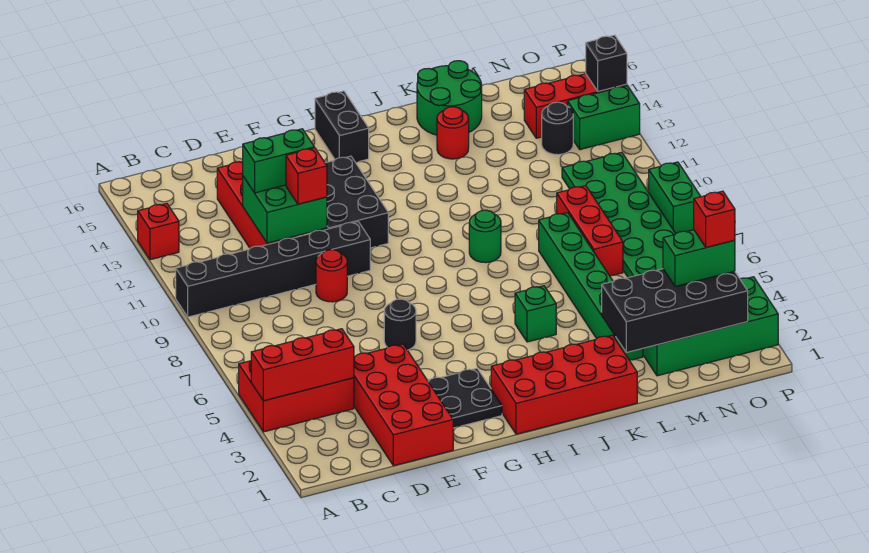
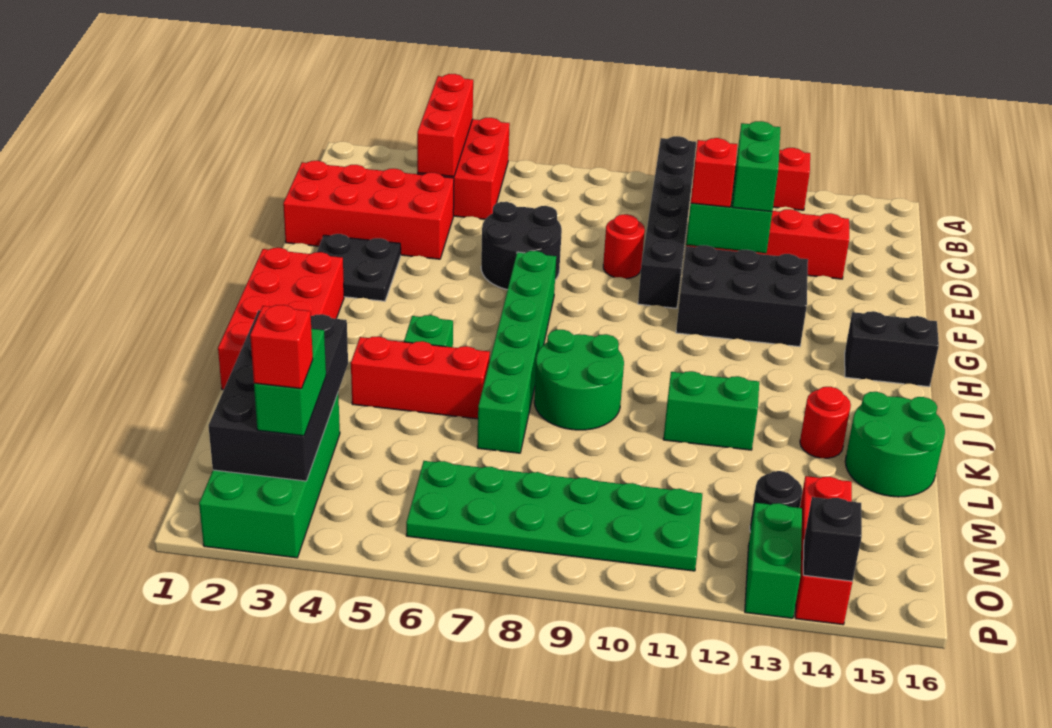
black round brick F6 level 1 -> black round brick E6:F7 level 1
green round brick J9 level 1 -> green round brick J8:K9 level 1
green brick L3:L8 level 1 -> green brick G7:L7 level 1
red brick M7:M9 level 1 -> red brick K4:K6 level 1
green brick P8:P9 level 1 -> green brick K11:K12 level 1

